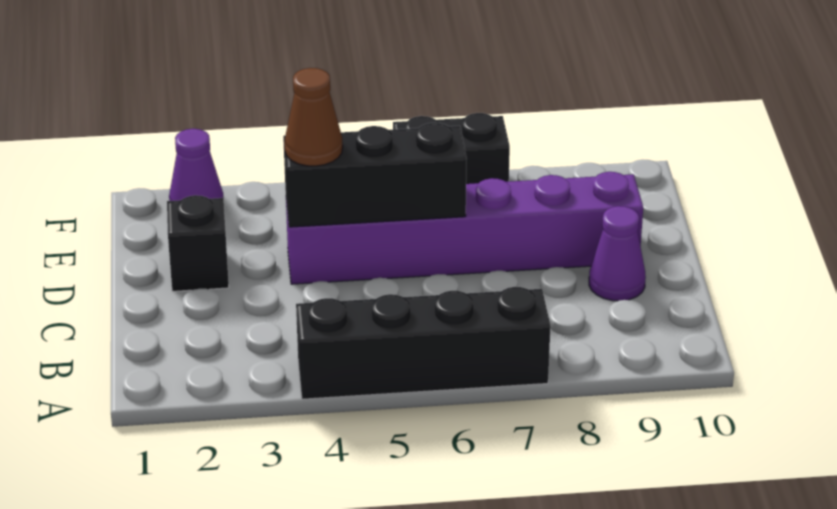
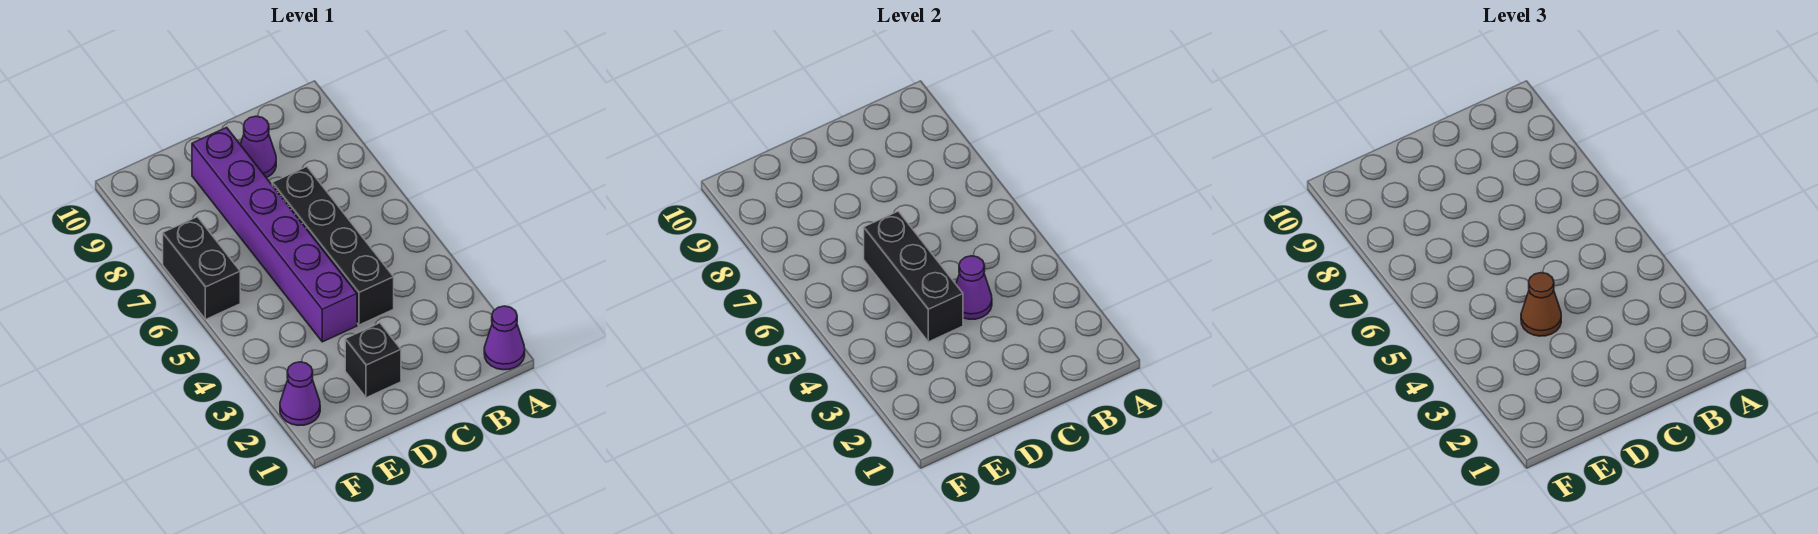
none -> purple cone A1 level 1
black brick A4:A7 level 1 -> black brick C4:C7 level 1
none -> purple cone C4 level 2

